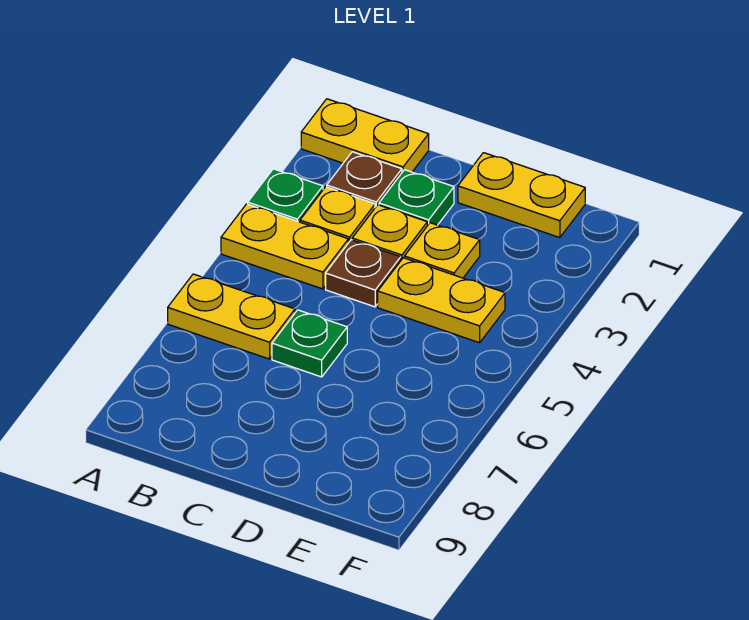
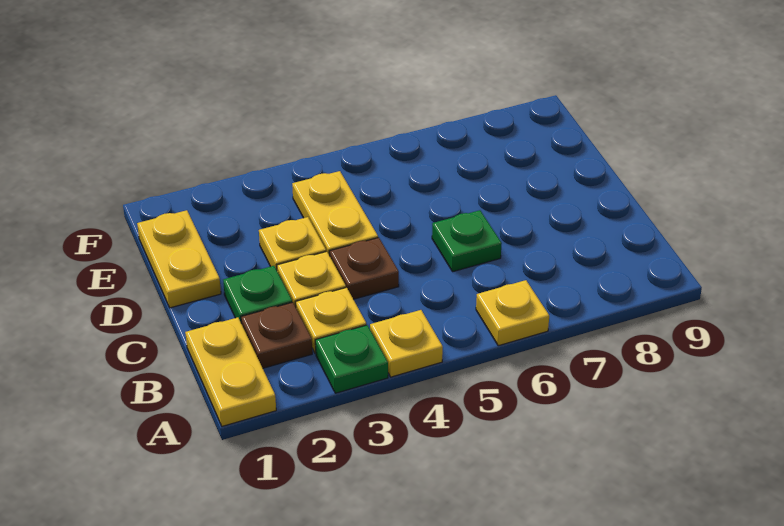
yellow plate A4:B4 level 1 -> yellow plate A4 level 1
yellow plate A6:B6 level 1 -> yellow plate A6 level 1

